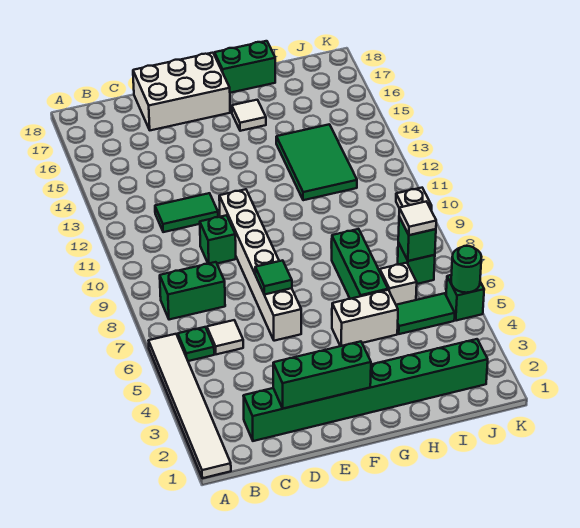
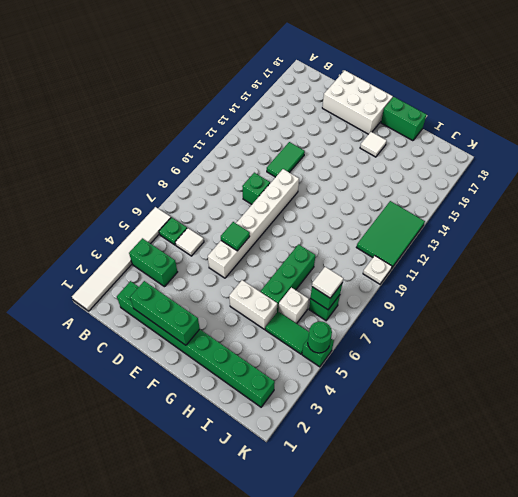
green brick B8:C8 level 1 -> green brick B4:C4 level 1
green tile C12:D12 level 1 -> green tile D12:D13 level 1
green tile H12:I14 level 1 -> green tile J11:K13 level 1

